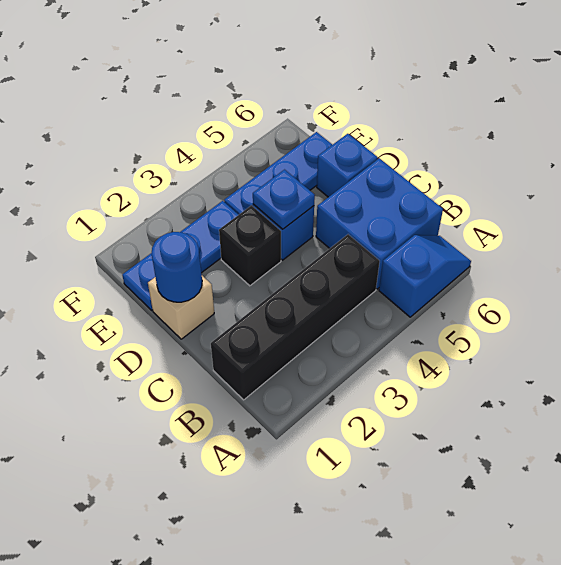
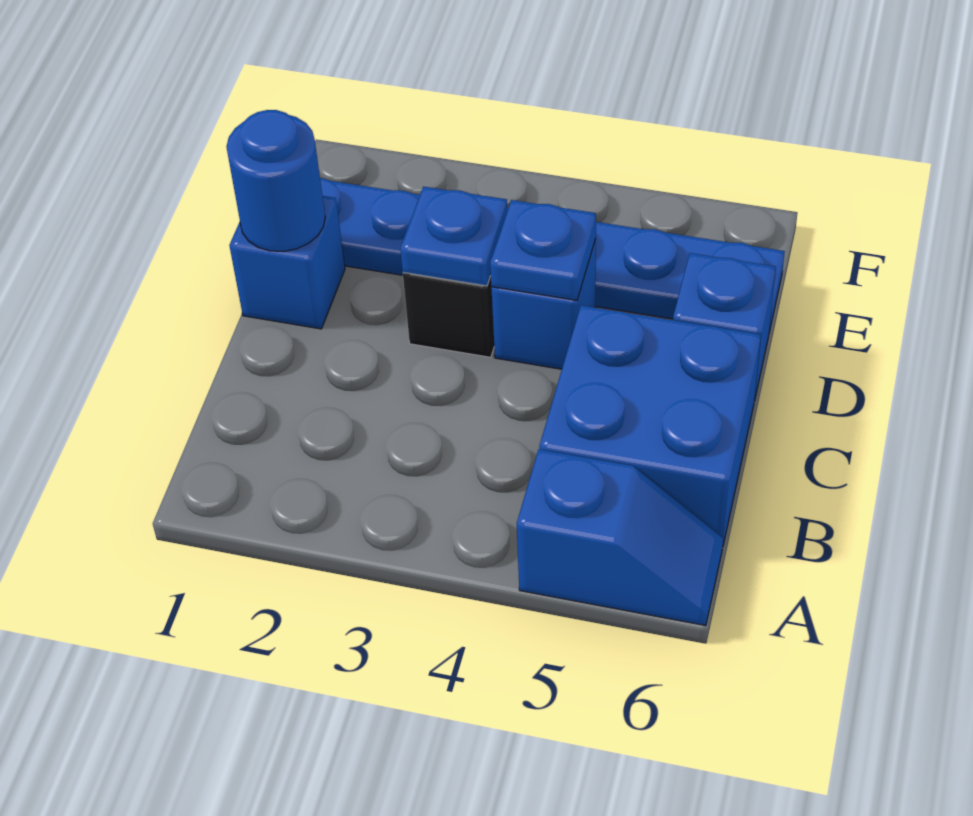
black brick B1:B4 level 1 -> none
tan brick D1 level 1 -> blue brick D1 level 1
none -> blue plate D3 level 2

